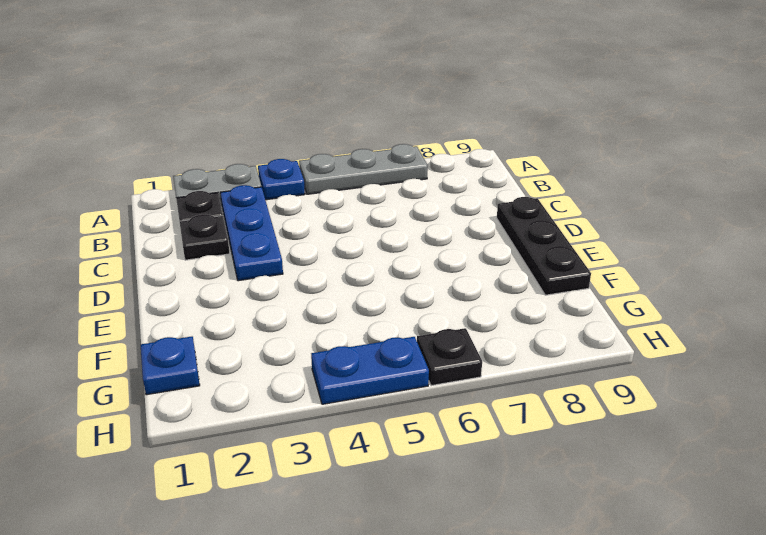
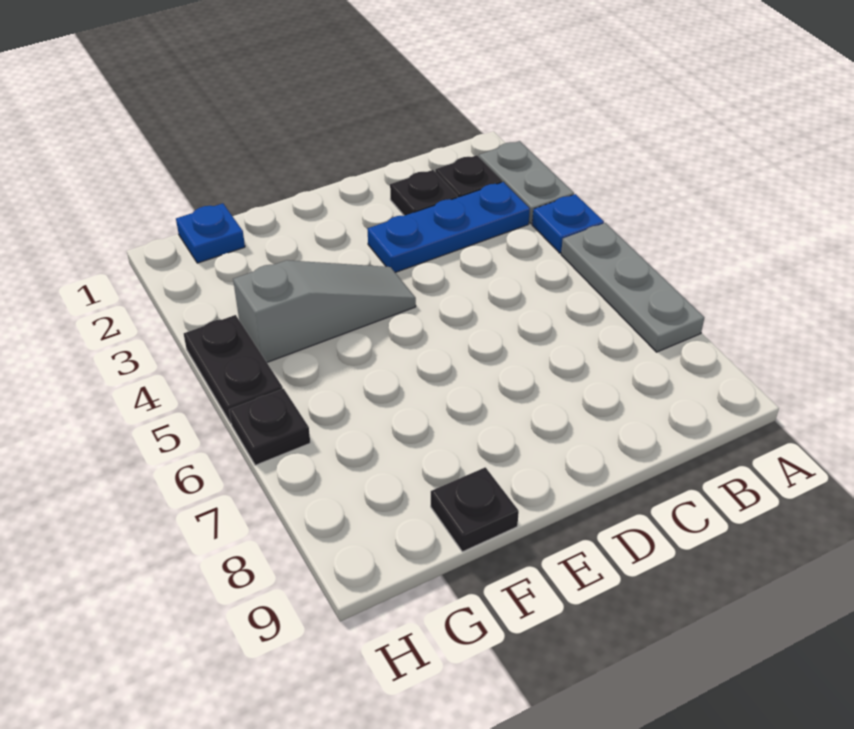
black plate D9:F9 level 1 -> black plate F9 level 1
none -> grey slope E4:G4 level 1 top G
blue plate H4:H5 level 1 -> black plate H4:H5 level 1

